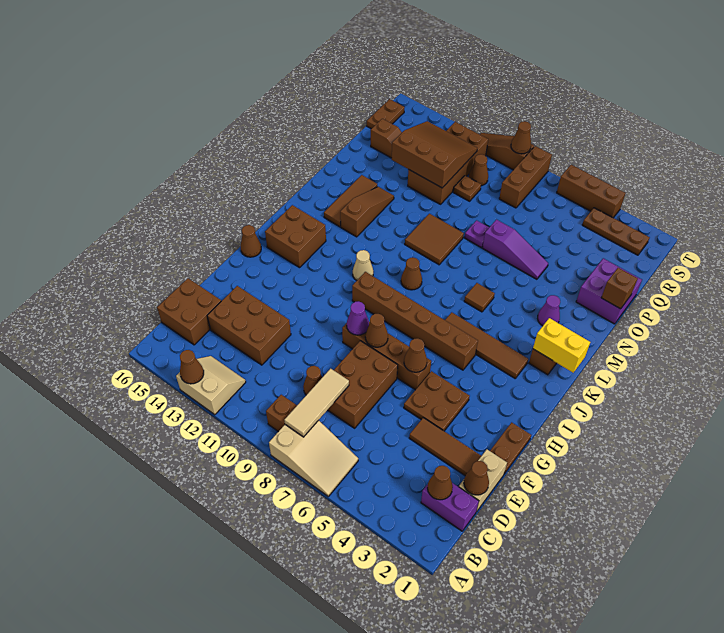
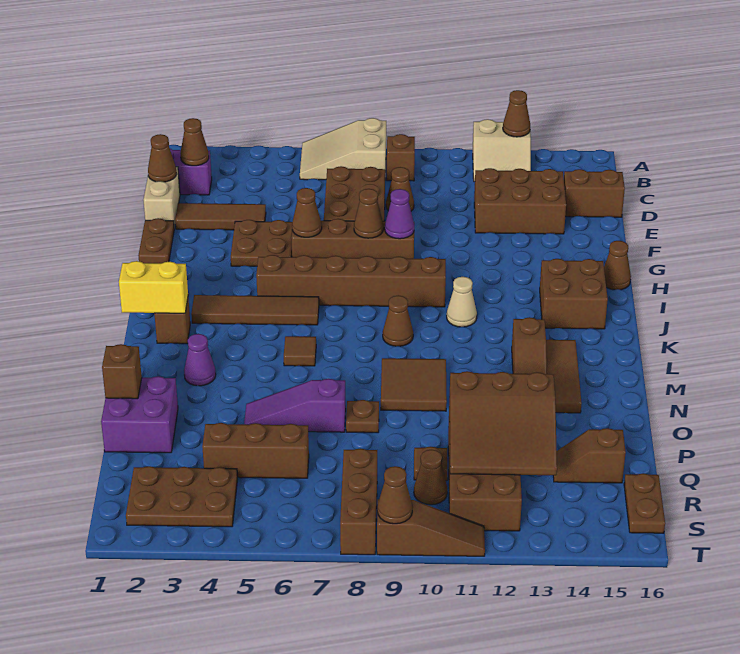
tan tile B8:D8 level 2 -> none
brown brick C15:D16 level 1 -> brown brick D15:D16 level 1
purple plate O8 level 1 -> brown plate O8 level 1
brown plate S2:S4 level 1 -> brown plate R2:S4 level 1
brown brick T4:T6 level 1 -> brown brick Q4:Q6 level 1

